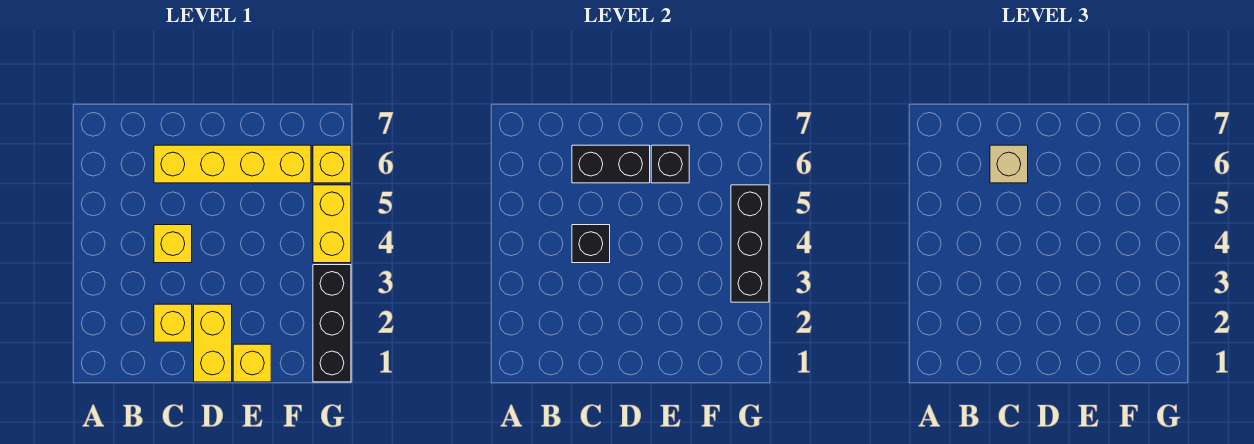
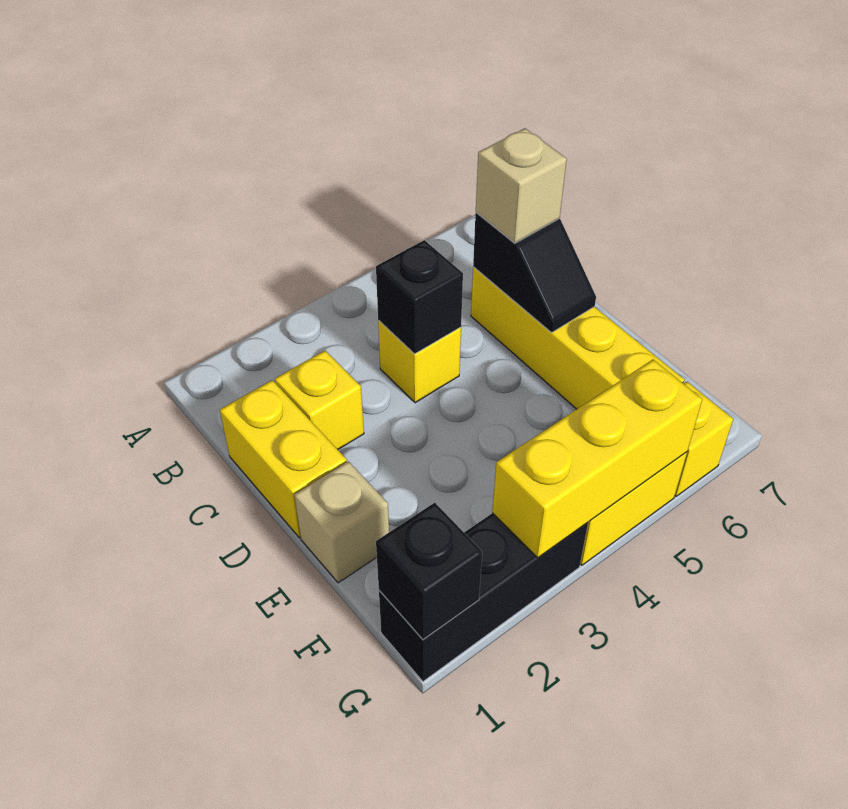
black brick C6:D6 level 2 -> black slope C6:D6 level 2 top C
yellow brick D1:D2 level 1 -> yellow brick C1:D1 level 1
yellow brick E1 level 1 -> tan brick E1 level 1
black brick E6 level 2 -> black brick G1 level 2
black brick G3:G5 level 2 -> yellow brick G3:G5 level 2

